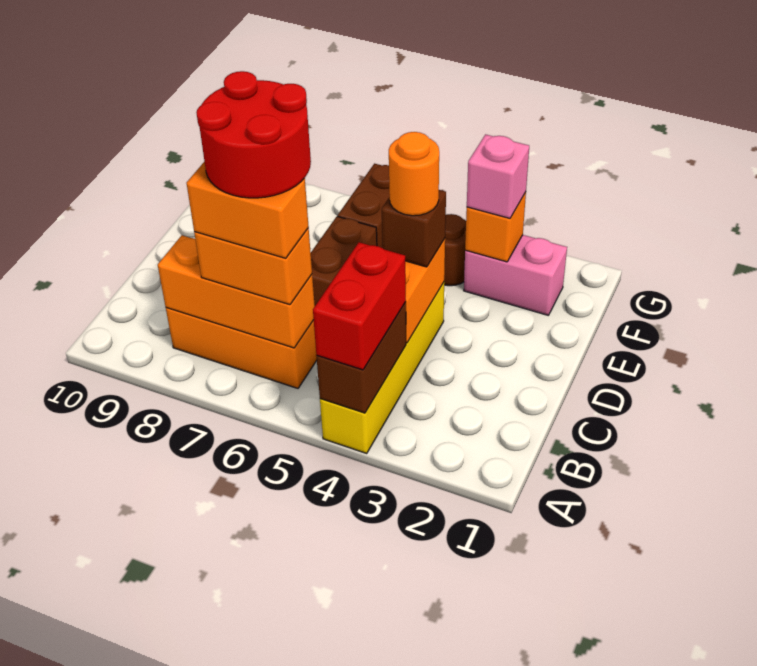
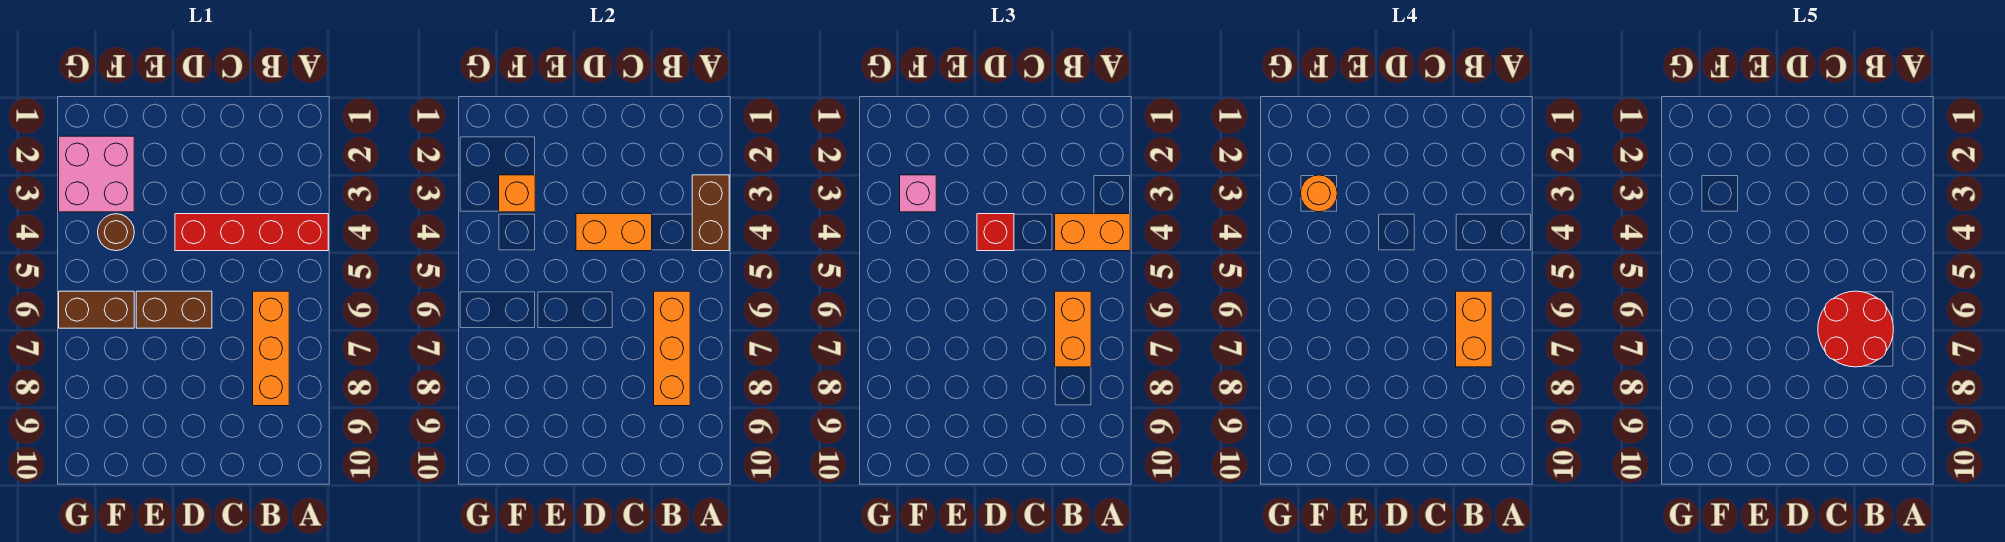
yellow brick A4:D4 level 1 -> red brick A4:D4 level 1
brown brick A4:B4 level 2 -> brown brick A3:A4 level 2
red brick A4:B4 level 3 -> orange brick A4:B4 level 3
brown brick D4 level 3 -> red brick D4 level 3
orange round brick D4 level 4 -> orange round brick F3 level 4
pink brick F2:F3 level 1 -> pink brick F2:G3 level 1

